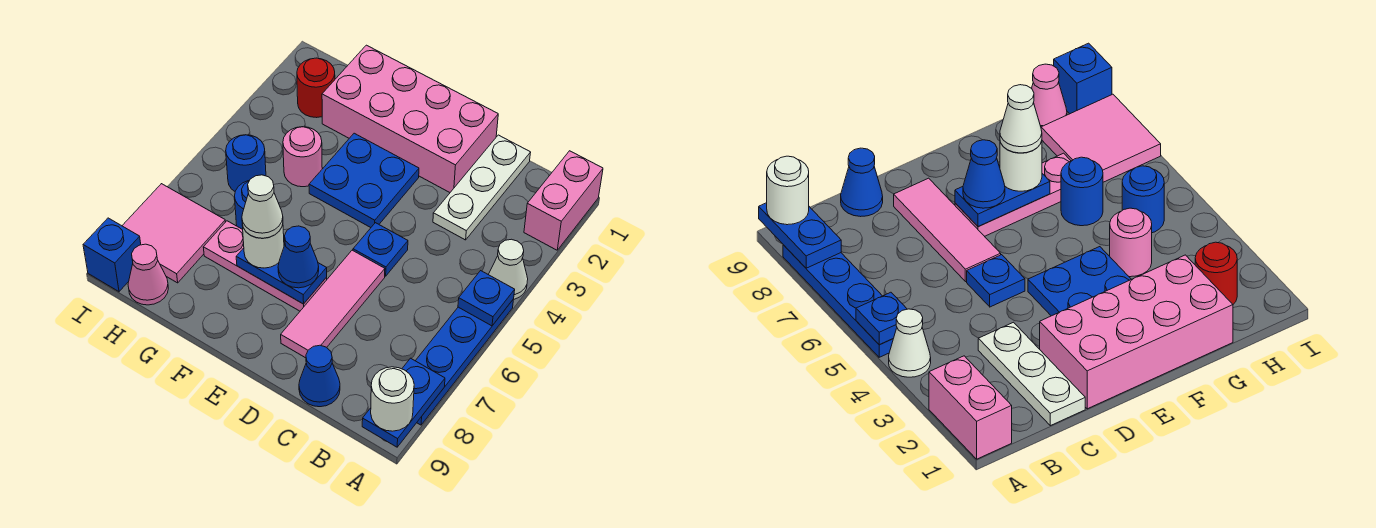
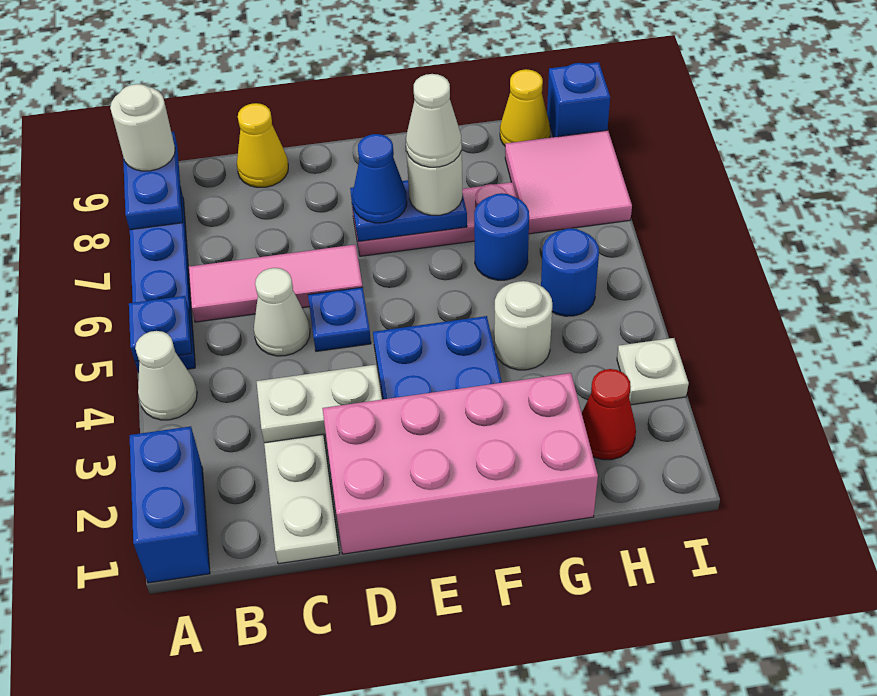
pink brick A1:A2 level 1 -> blue brick A1:A2 level 1
none -> white plate C3:D3 level 2
none -> white cone C5 level 1
blue cone C9 level 1 -> yellow cone C9 level 1
pink tile D6:D8 level 1 -> pink tile B6:D6 level 1
pink round brick G4 level 1 -> white round brick G4 level 1
red round brick H2 level 1 -> red cone H2 level 1
pink cone H9 level 1 -> yellow cone H9 level 1
none -> white plate I3 level 1

